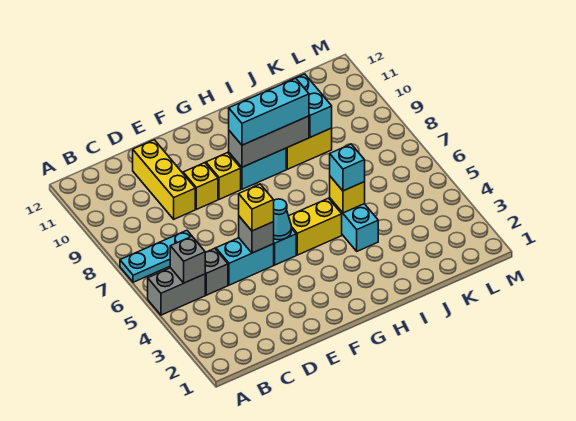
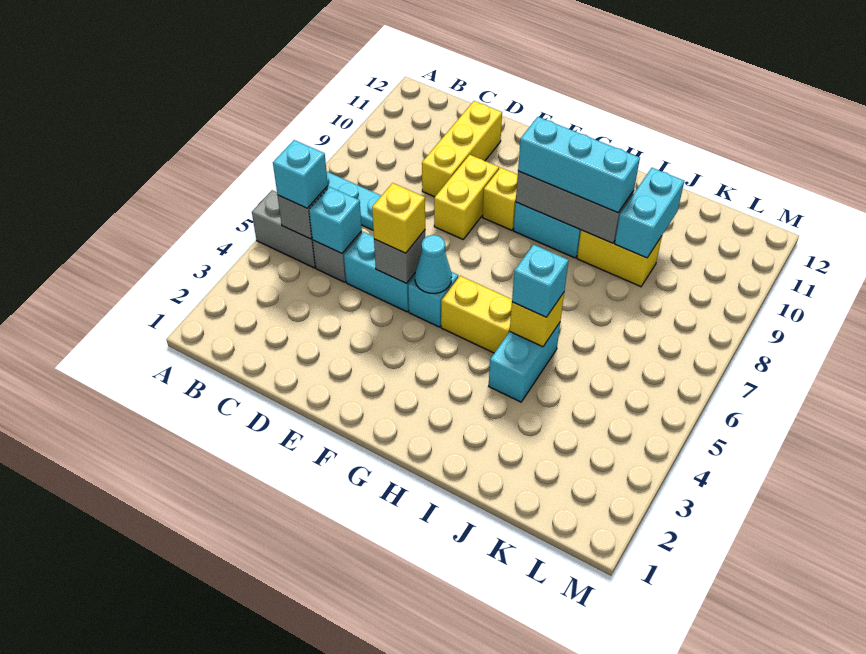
none -> cyan brick B5 level 3
none -> cyan brick C5 level 2
yellow brick E9 level 1 -> yellow brick E8:E9 level 1

